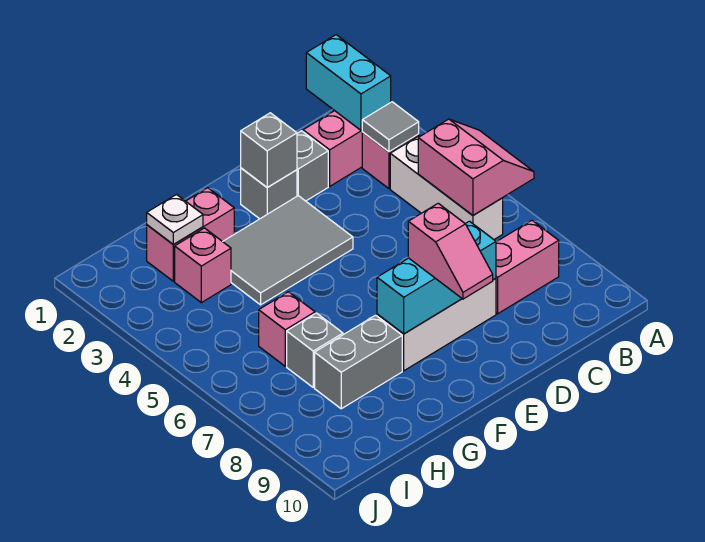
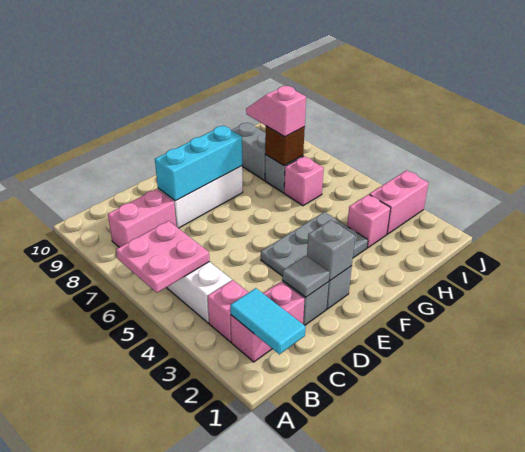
pink slope A5:B6 level 2 top B -> pink plate A5:B6 level 2
cyan brick B1:B2 level 2 -> cyan tile B1:B2 level 2
grey tile B3 level 2 -> grey tile D2 level 2
grey tile E3:G4 level 1 -> grey plate E3:G4 level 1
pink slope E8:E9 level 3 top 8 -> pink slope H7:H8 level 3 top 7
pink brick G2:H2 level 1 -> pink brick I3:J3 level 1
grey brick G8:H8 level 1 -> grey brick H8:H9 level 1
white plate H2 level 2 -> none
none -> brown brick H7 level 2

